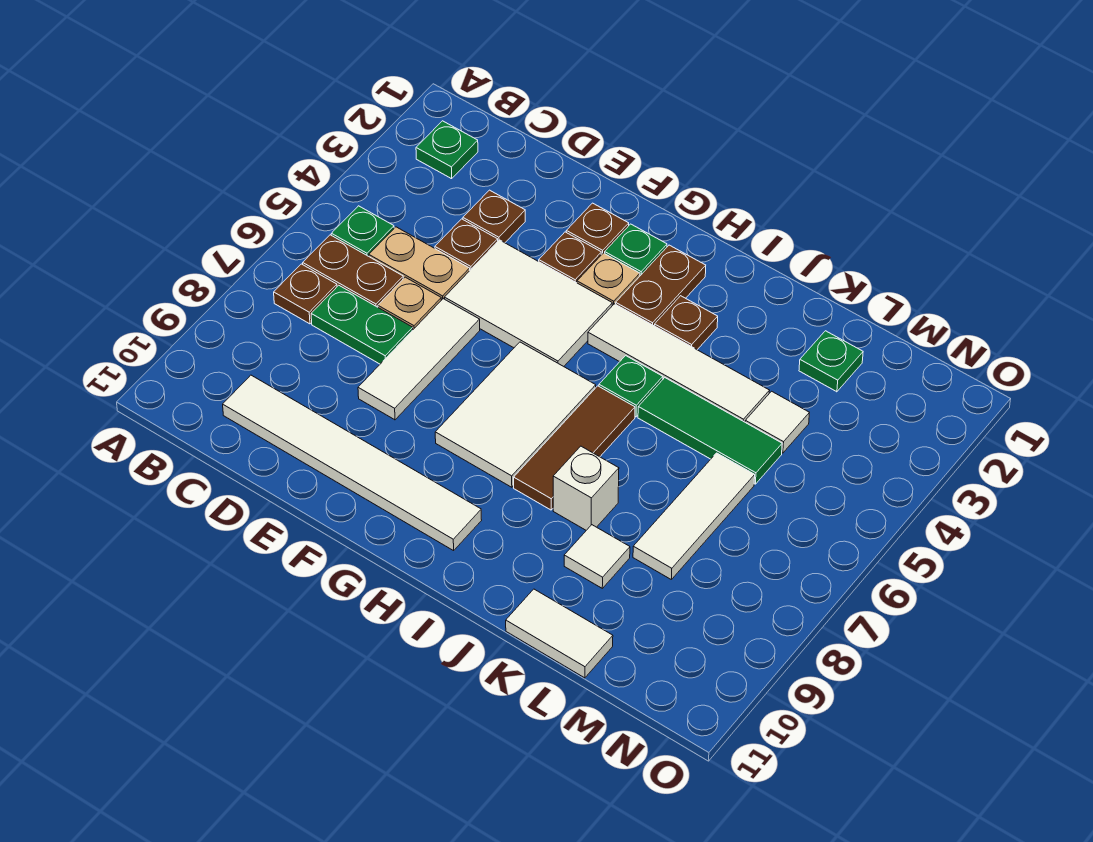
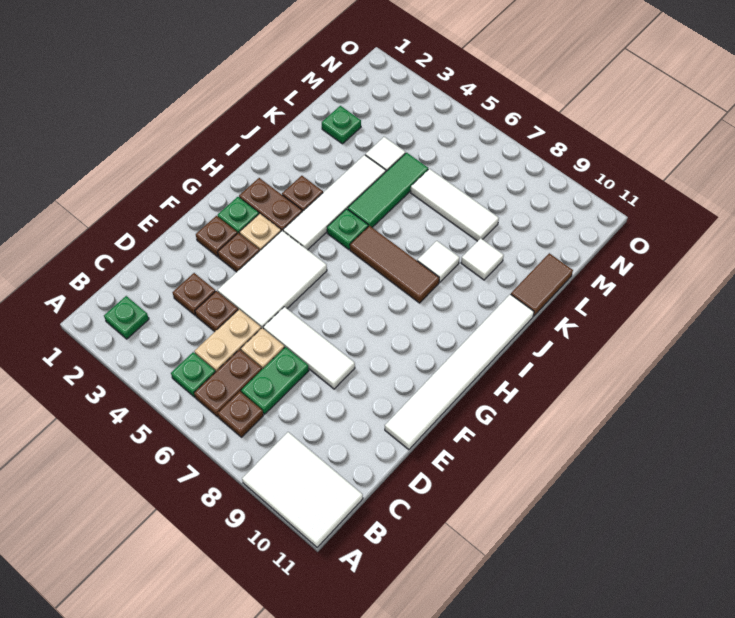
white tile C10:H10 level 1 -> white tile E11:J11 level 1
white tile G6:H8 level 1 -> white tile A9:B11 level 1
white brick J8 level 1 -> white tile J8 level 1
white tile K11:L11 level 1 -> brown tile K11:L11 level 1

